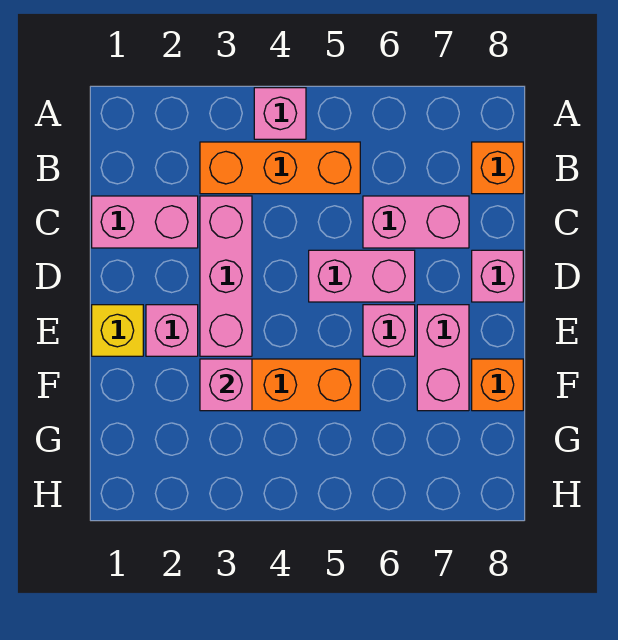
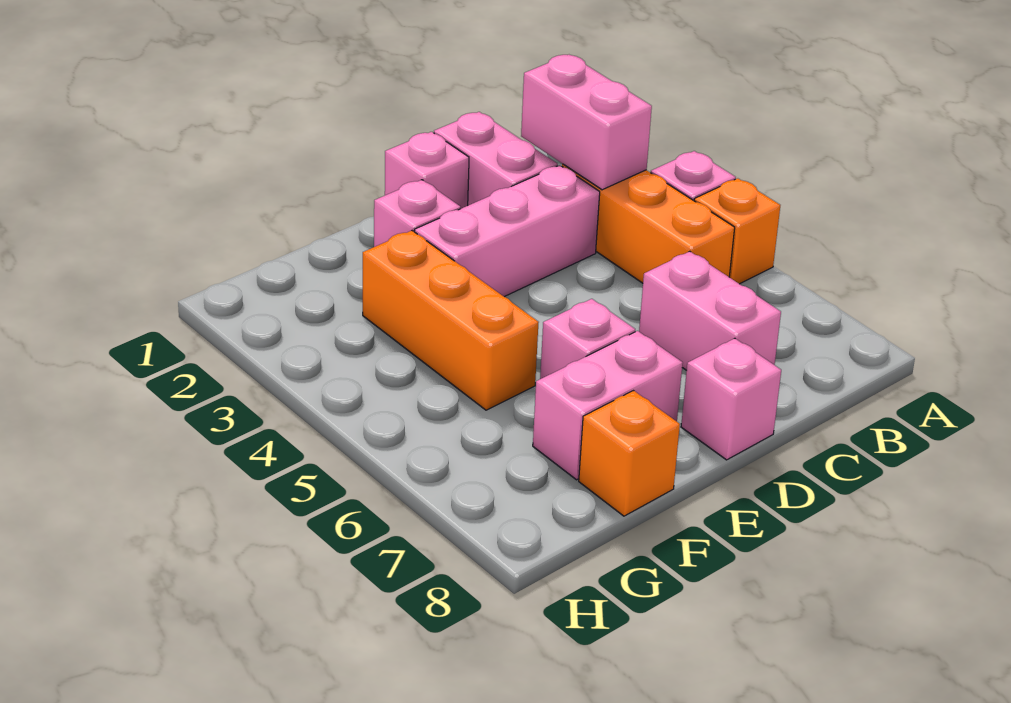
orange brick B8 level 1 -> orange brick A5 level 1
pink brick D5:D6 level 1 -> pink brick B2:B3 level 2
yellow brick E1 level 1 -> none
pink brick F3 level 2 -> pink brick D1 level 1

